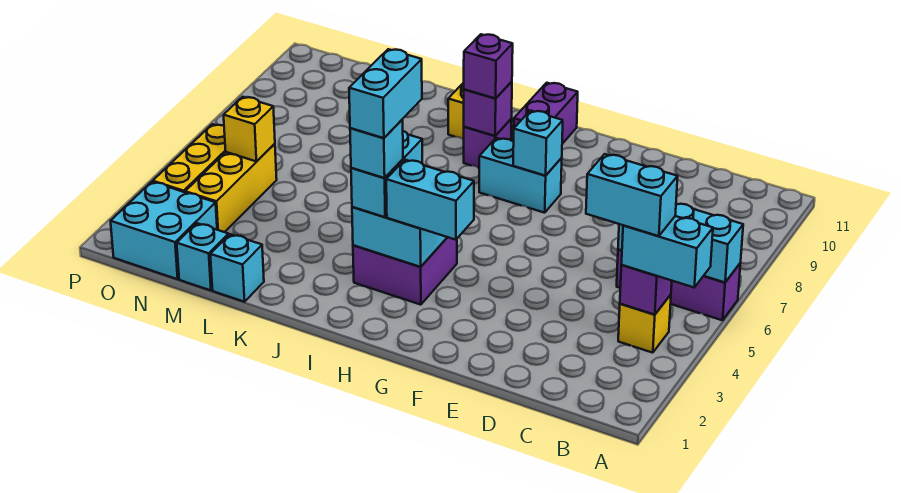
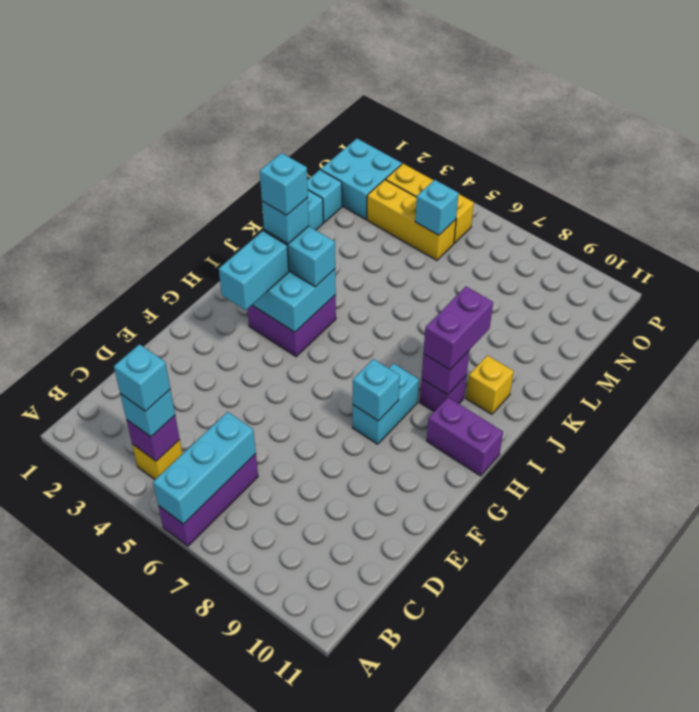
cyan brick A4:B4 level 3 -> cyan brick B4 level 3
cyan brick B4:C4 level 4 -> cyan brick B4 level 4
cyan brick I3:I4 level 5 -> cyan brick I3 level 5
purple brick I9 level 3 -> purple brick I9:J9 level 3
yellow brick N5 level 2 -> cyan brick N5 level 2

